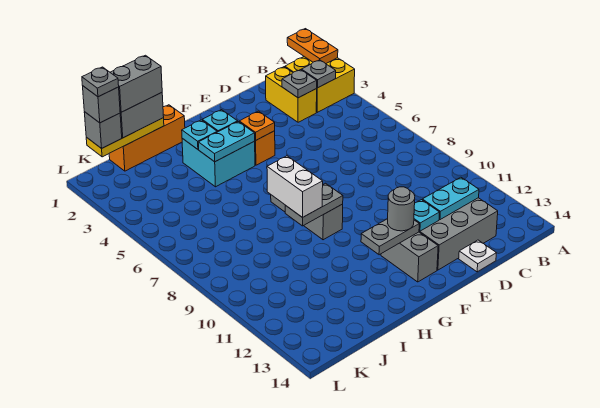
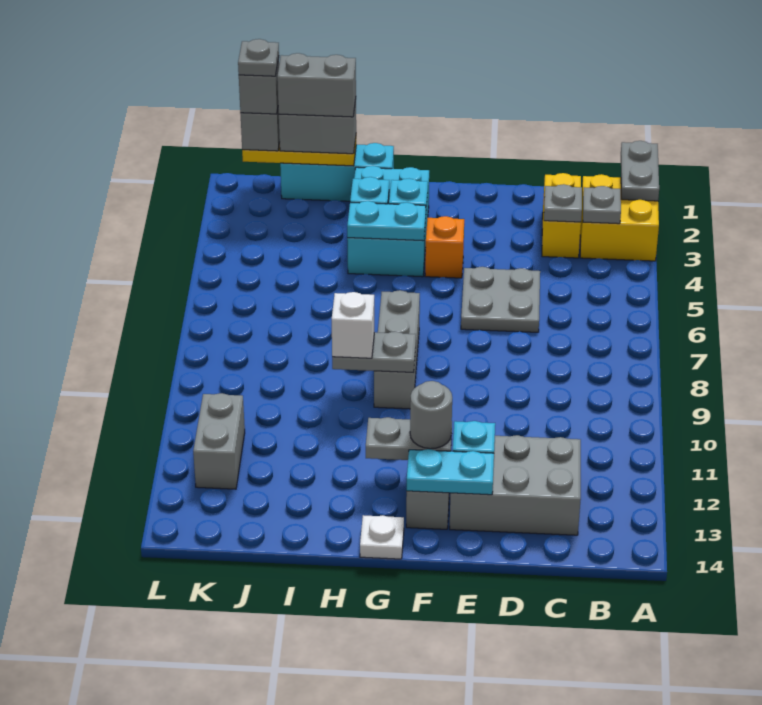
orange plate A1:A2 level 2 -> grey plate A1:A2 level 2
cyan plate C12:D12 level 2 -> cyan plate E13:F13 level 2
none -> grey plate D5:E6 level 1
white plate D14 level 1 -> white plate G14 level 1
orange plate F4 level 2 -> none
cyan brick G3:H4 level 1 -> cyan brick G2:H4 level 1
orange brick H1:J1 level 1 -> cyan brick H1:J1 level 1
white brick H8:H9 level 3 -> white brick H9 level 3
none -> grey brick K11:K12 level 1

